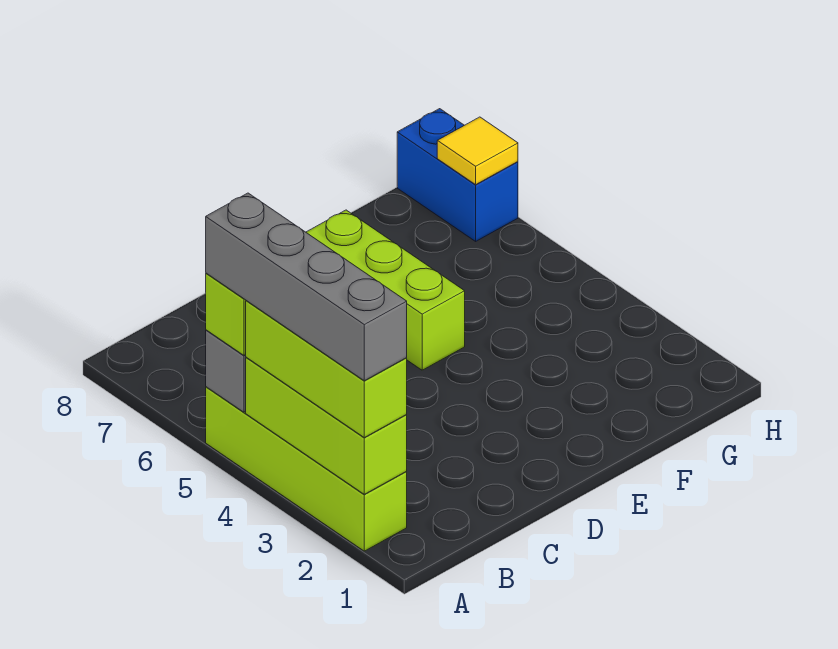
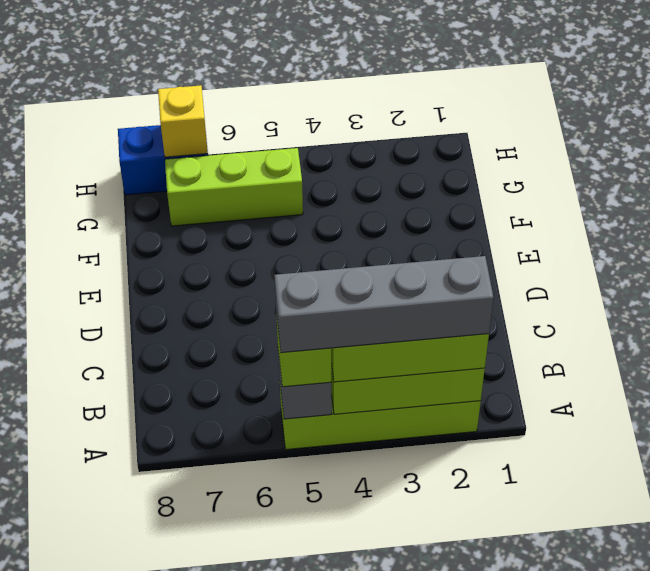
lime brick E5:E7 level 1 -> lime brick G5:G7 level 1
yellow tile H7 level 2 -> yellow brick H7 level 2

